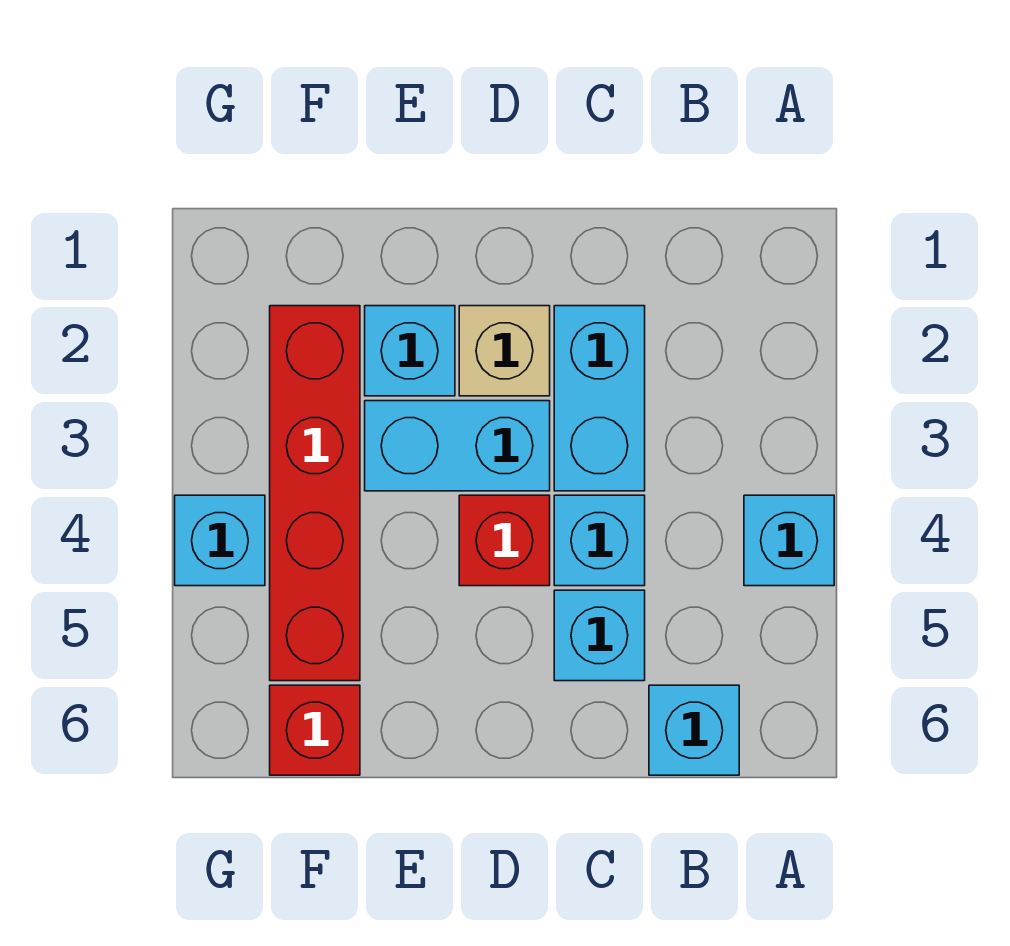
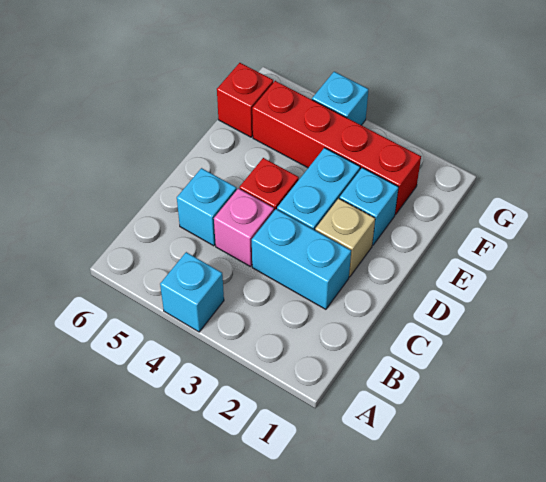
cyan brick B6 level 1 -> none
cyan brick C4 level 1 -> pink brick C4 level 1

